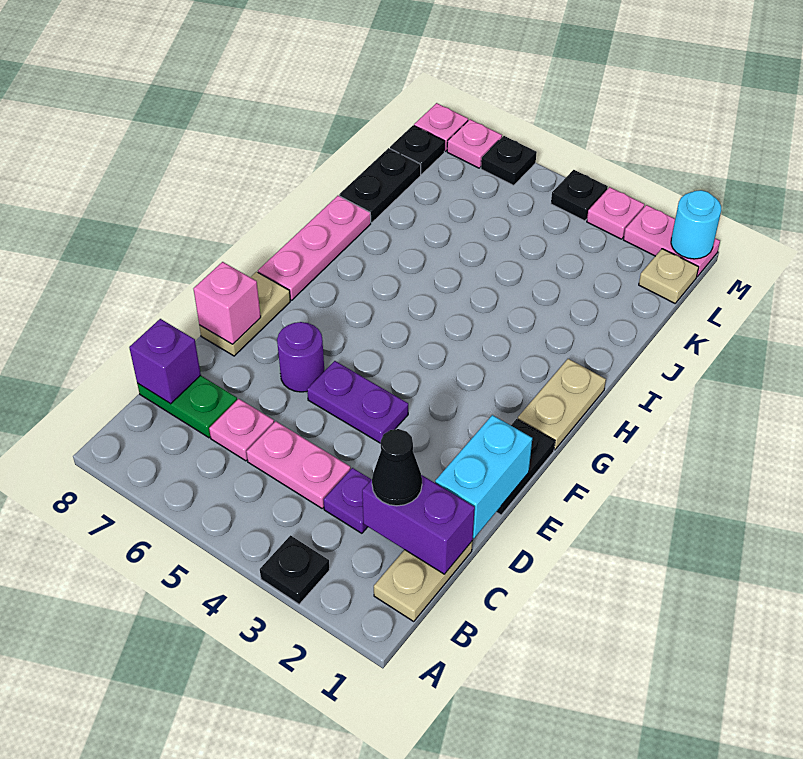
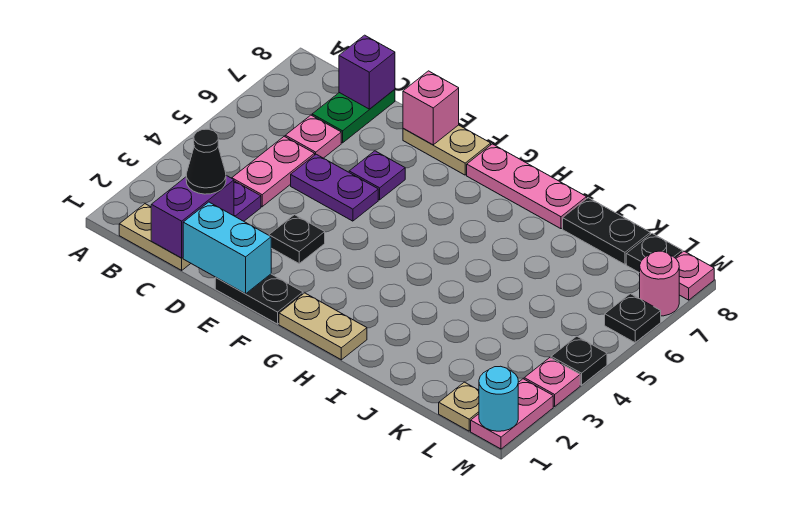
black plate A3 level 1 -> black plate E3 level 1
purple plate E4:E5 level 1 -> purple plate D5:E5 level 1
purple round brick E6 level 1 -> purple plate E6 level 1
pink plate M7 level 1 -> pink round brick M7 level 1

